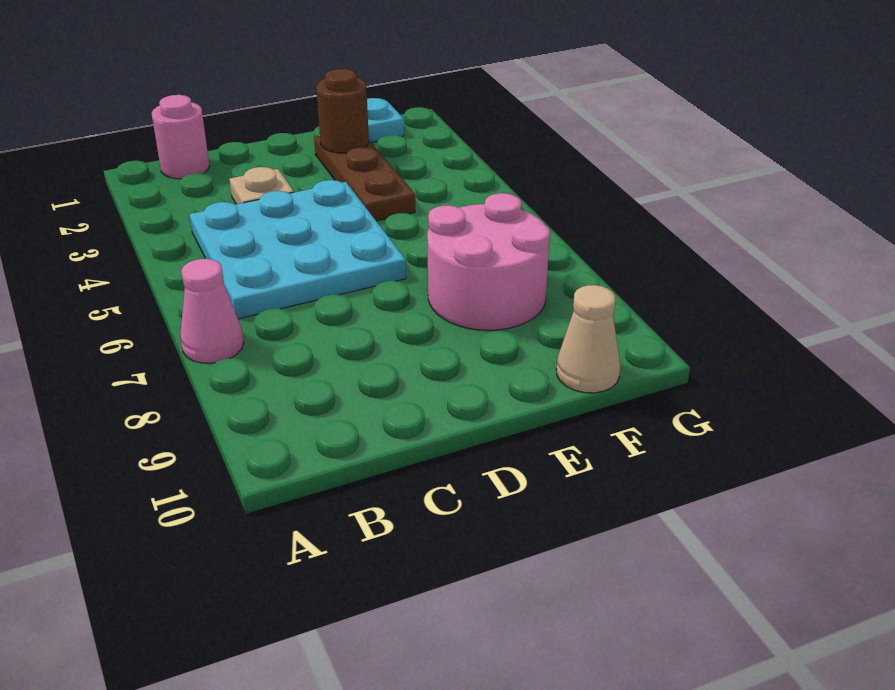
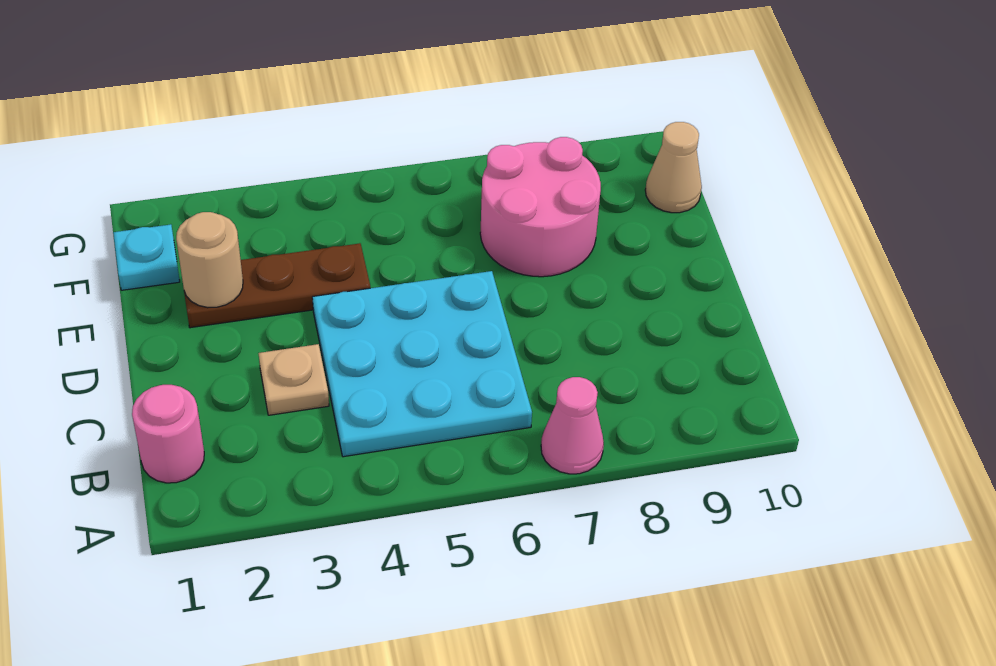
brown round brick E2 level 2 -> tan round brick E2 level 2

